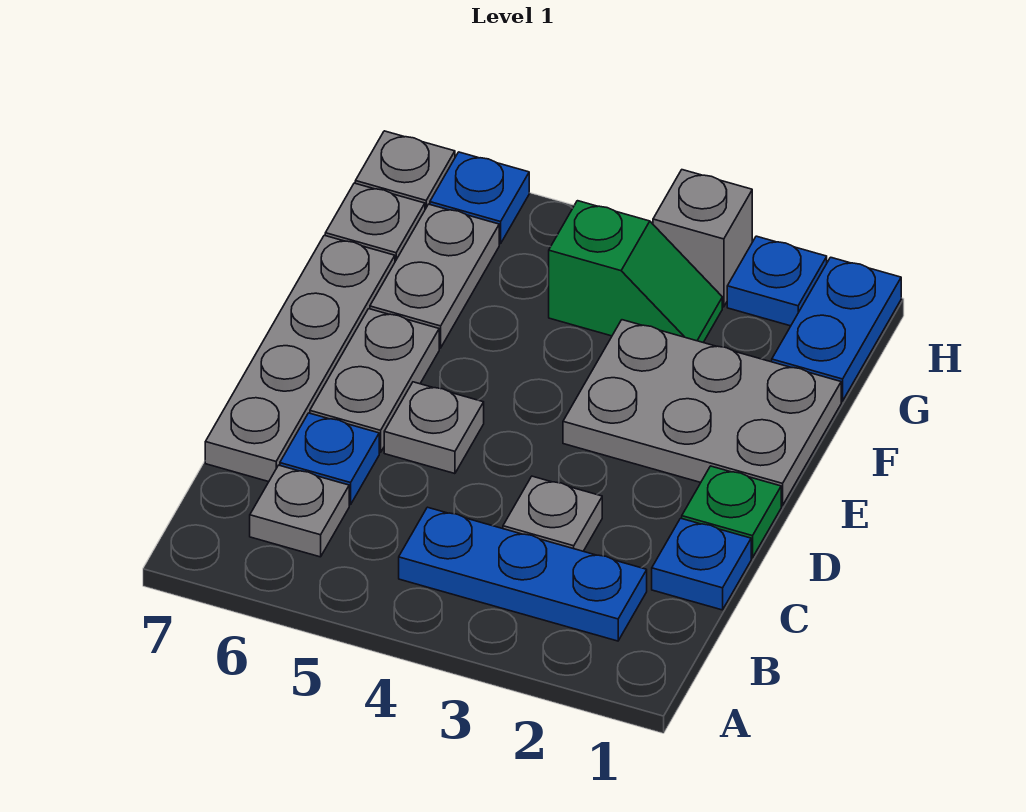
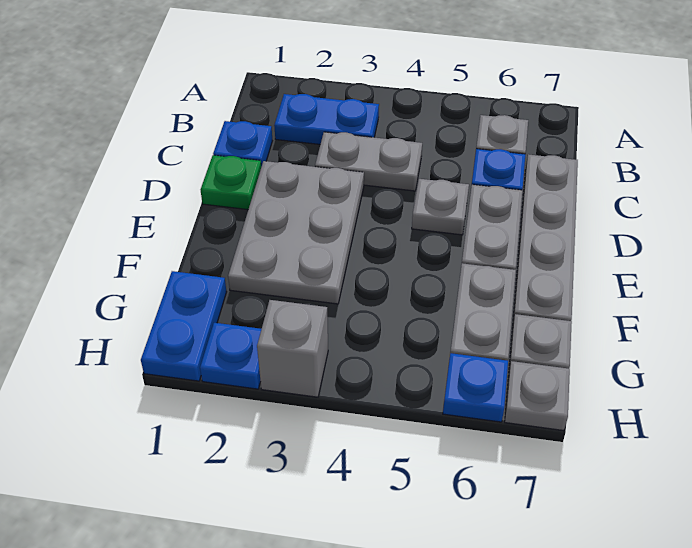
blue plate B2:B4 level 1 -> blue plate B2:B3 level 1
grey plate C3 level 1 -> grey plate C3:C4 level 1
grey plate E1:F3 level 1 -> grey plate D2:F3 level 1
green slope G3:G4 level 1 top 4 -> none

